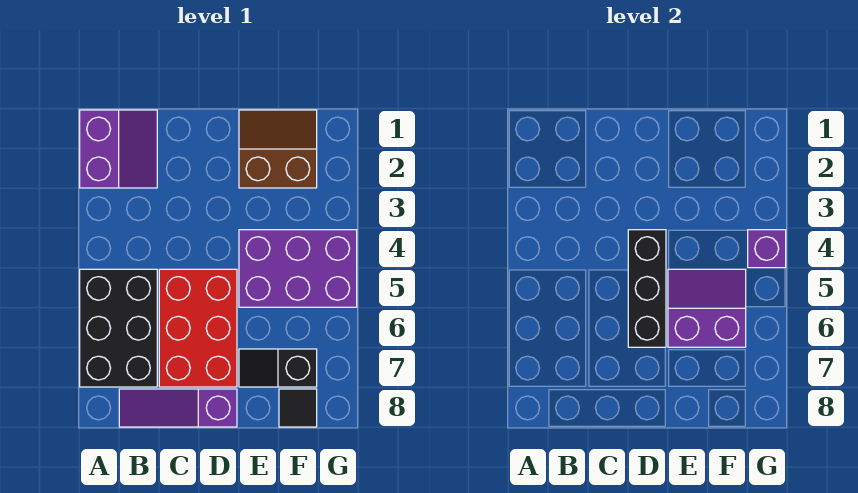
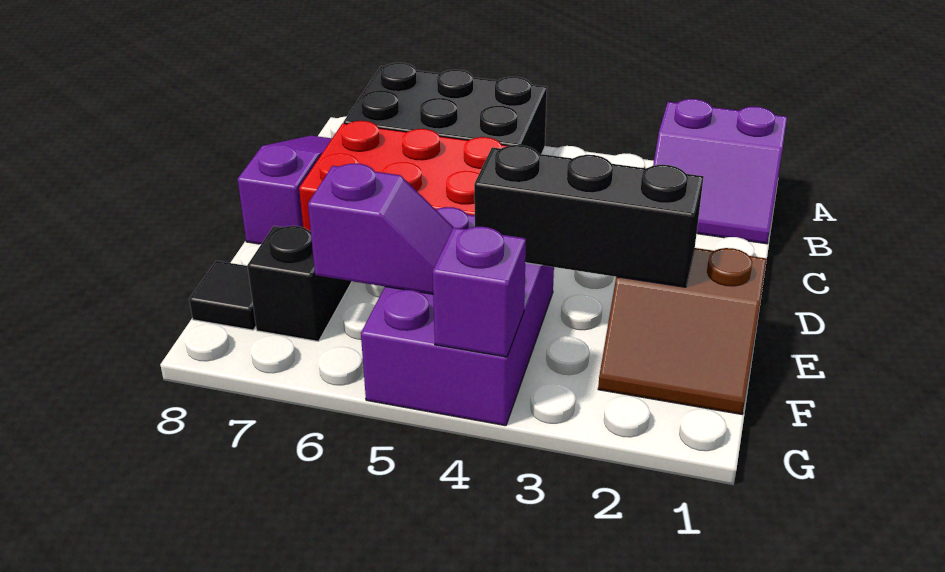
black brick D4:D6 level 2 -> black brick E2:E4 level 2
brown slope E1:F2 level 1 top 2 -> brown slope E1:F2 level 1 top E
purple slope E5:F6 level 2 top 6 -> purple slope F5:F6 level 2 top 6

